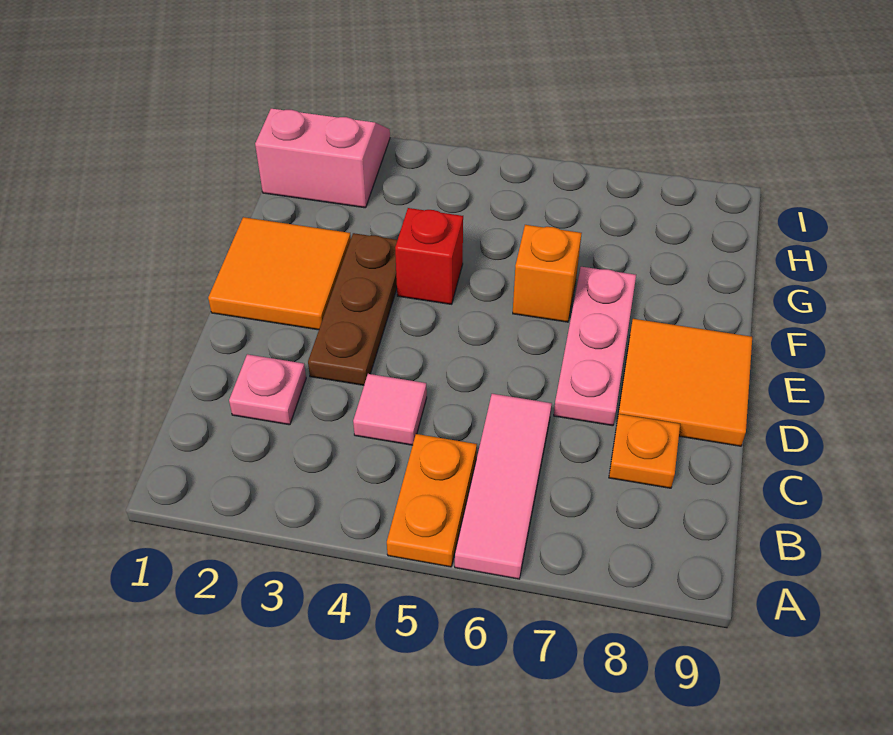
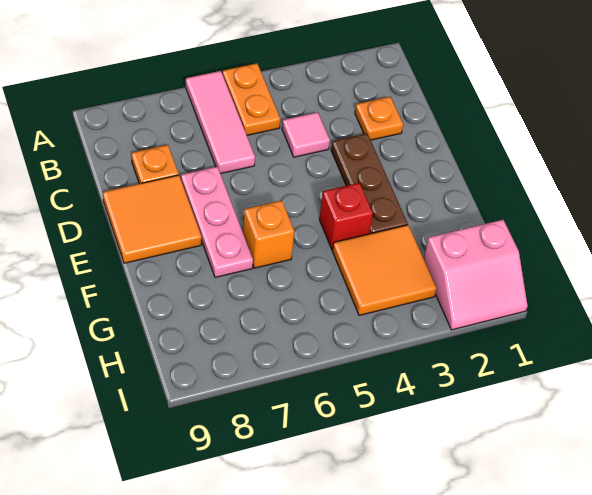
pink plate C2 level 1 -> orange plate C2 level 1
orange tile E1:F2 level 1 -> orange tile G3:H4 level 1

